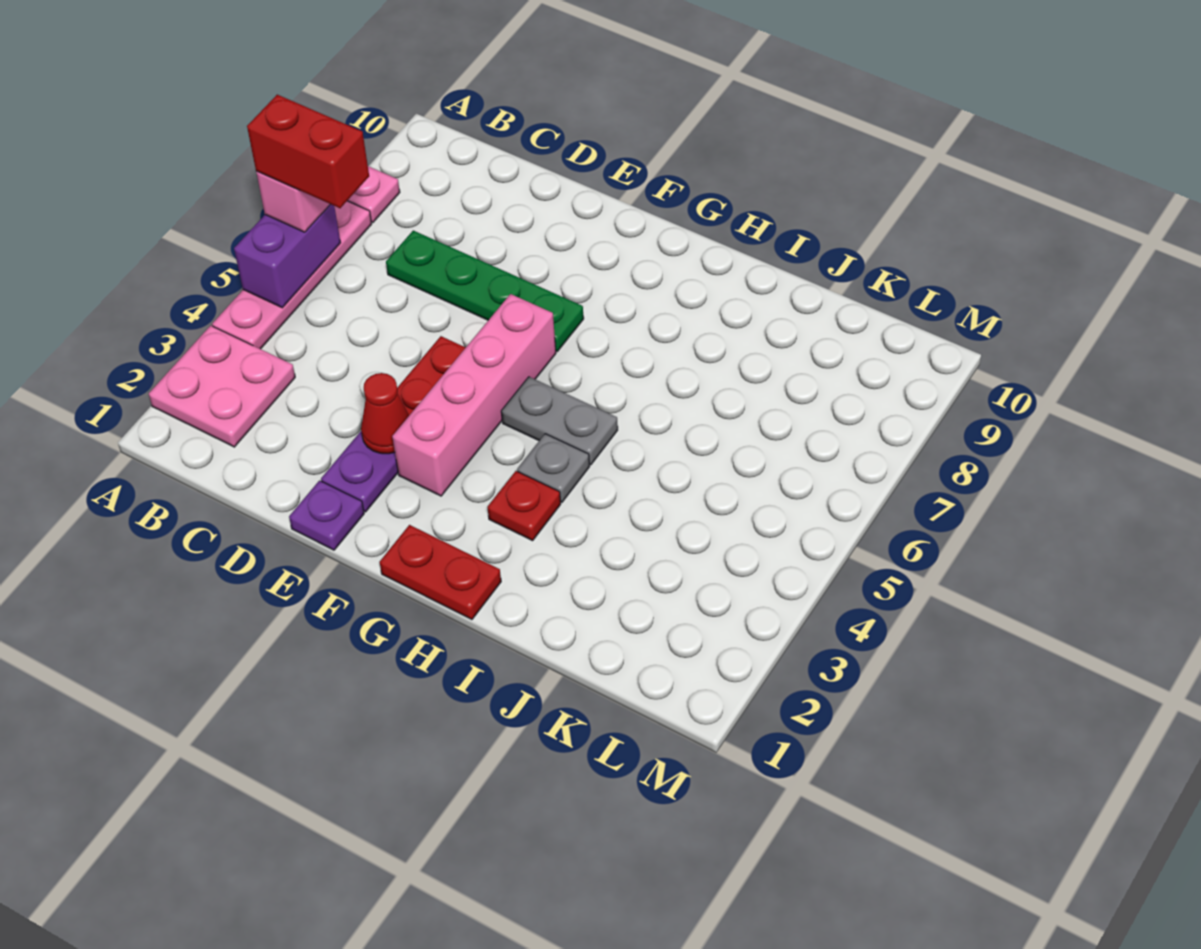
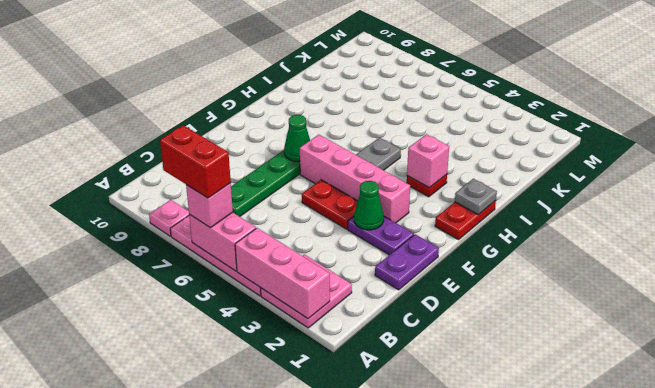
none -> pink brick A2:A4 level 2
purple brick A5:A6 level 2 -> pink brick A5:A6 level 2
red brick A6:B6 level 4 -> red brick A6:A7 level 4
purple plate E1 level 1 -> purple plate D1:E1 level 1
red cone E3 level 2 -> green cone E3 level 2
none -> green cone F7 level 2
none -> pink brick H3 level 2
grey plate H4 level 1 -> grey plate H1 level 2

